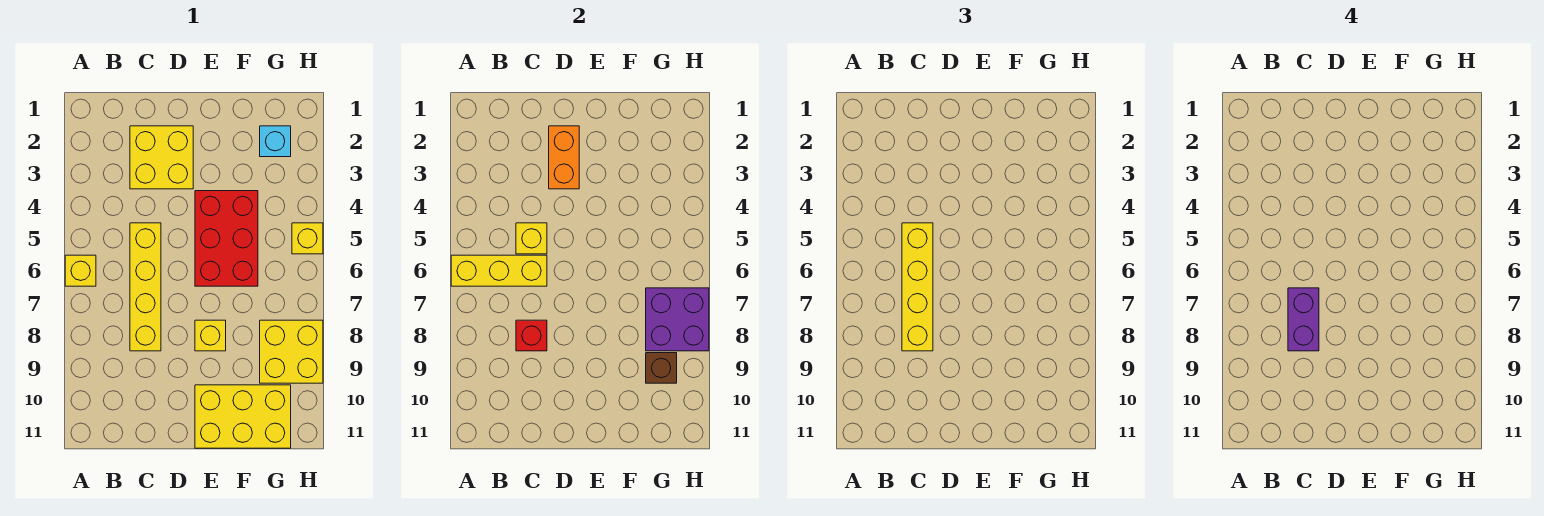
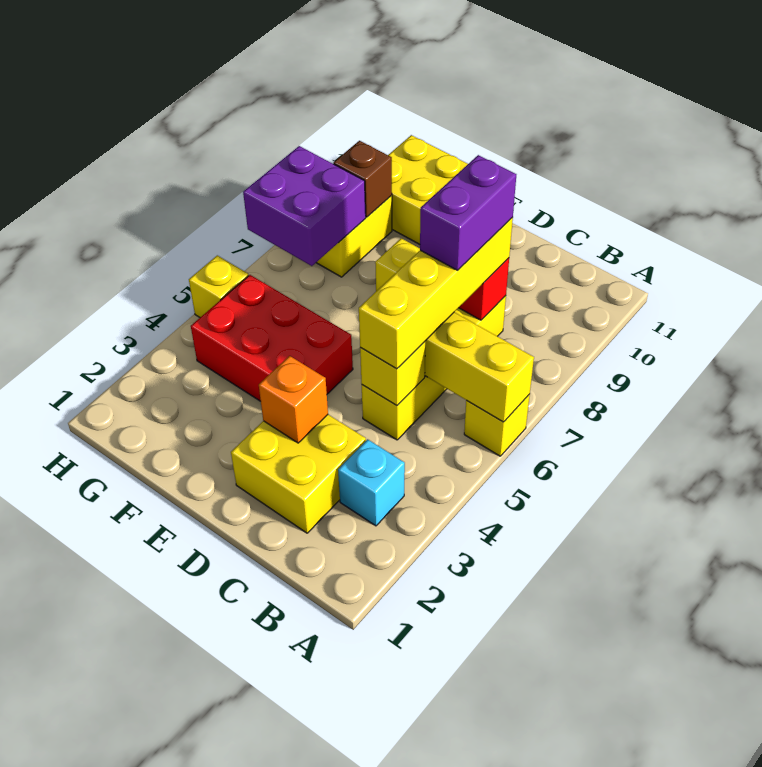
orange brick D2:D3 level 2 -> orange brick D3 level 2
red brick E4:F6 level 1 -> red brick E4:G5 level 1
cyan brick G2 level 1 -> cyan brick B3 level 1

